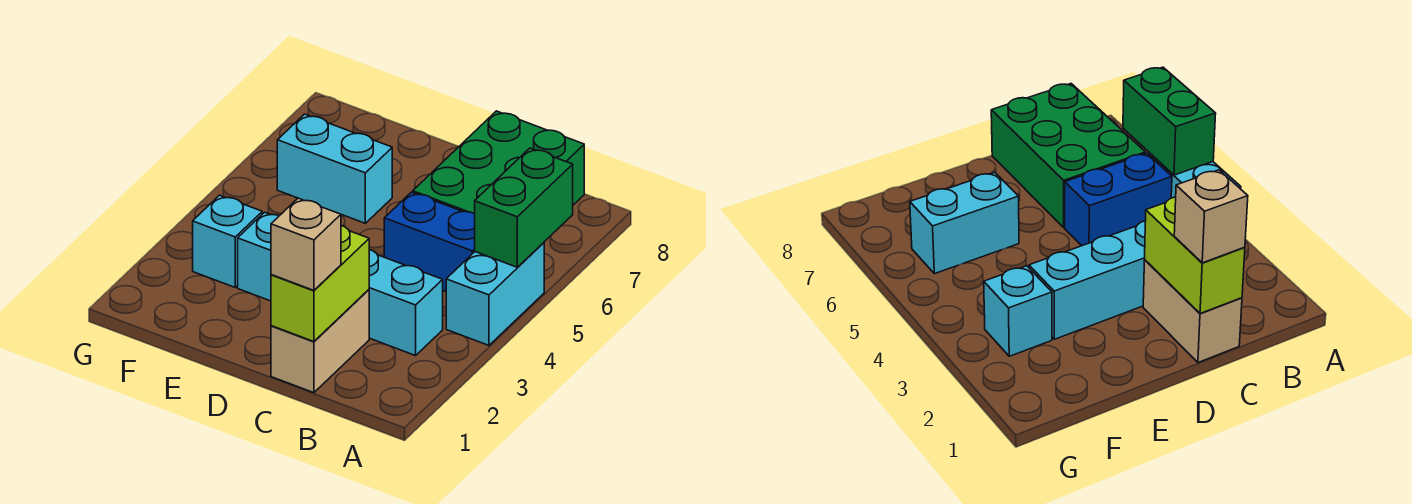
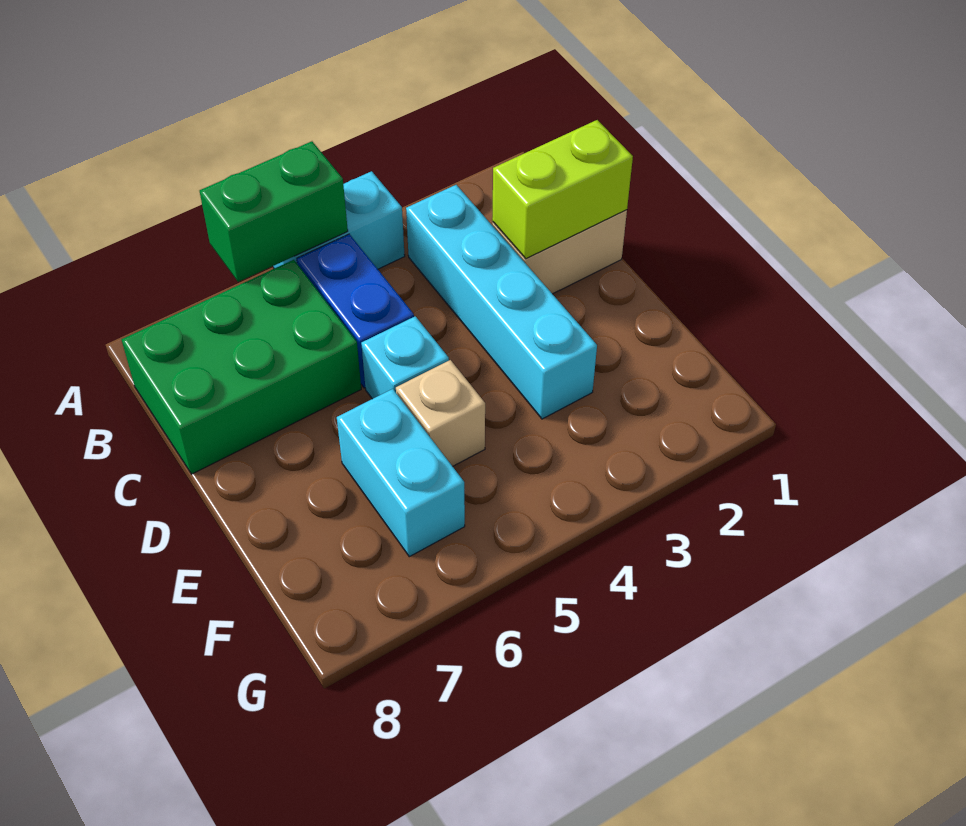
tan brick C1 level 3 -> tan brick E5 level 1
cyan brick F3 level 1 -> cyan brick D5 level 1

